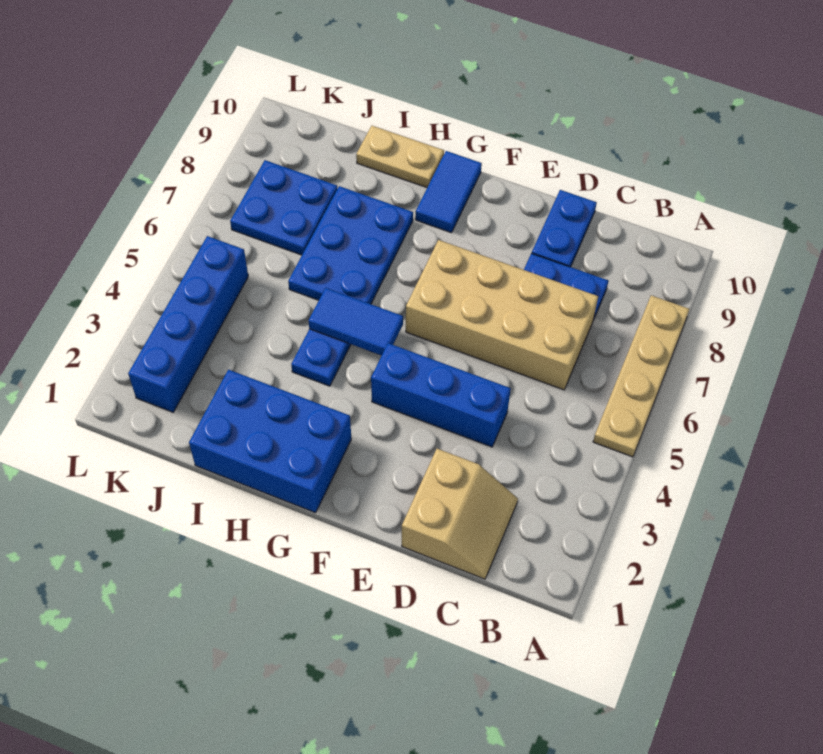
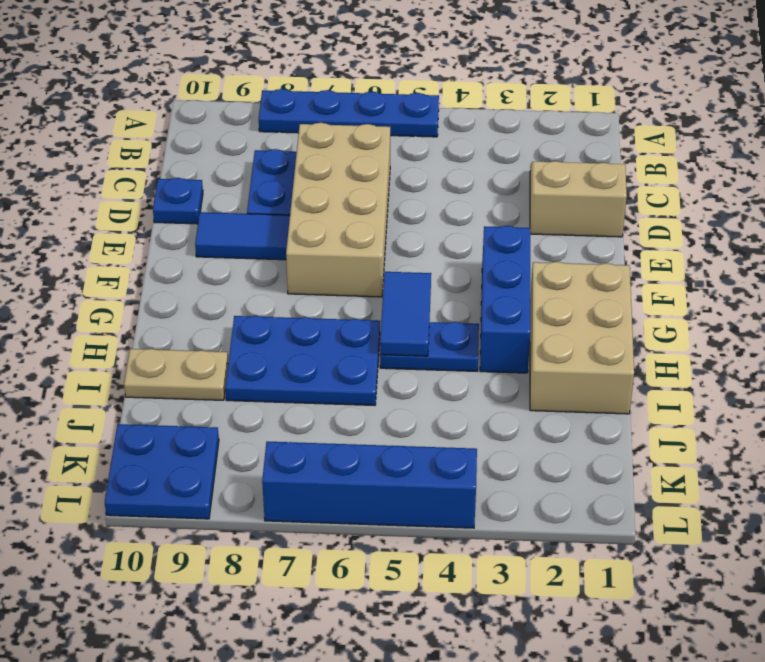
tan plate A5:A8 level 1 -> blue plate A5:A8 level 1
blue brick D4:F4 level 1 -> blue brick F3:H3 level 1
blue plate D9:D10 level 1 -> blue plate D10 level 1
blue brick G1:I2 level 1 -> tan brick G1:I2 level 1
blue tile G9:G10 level 1 -> blue tile E8:E9 level 1
tan plate H10:I10 level 1 -> tan plate I9:I10 level 1
blue plate J7:K8 level 1 -> blue plate K9:L10 level 1
blue brick K2:K5 level 1 -> blue brick L4:L7 level 1

